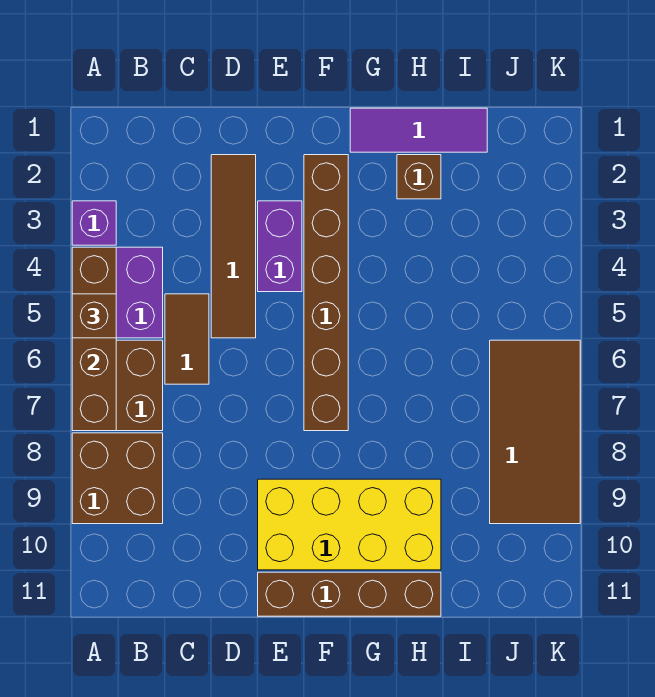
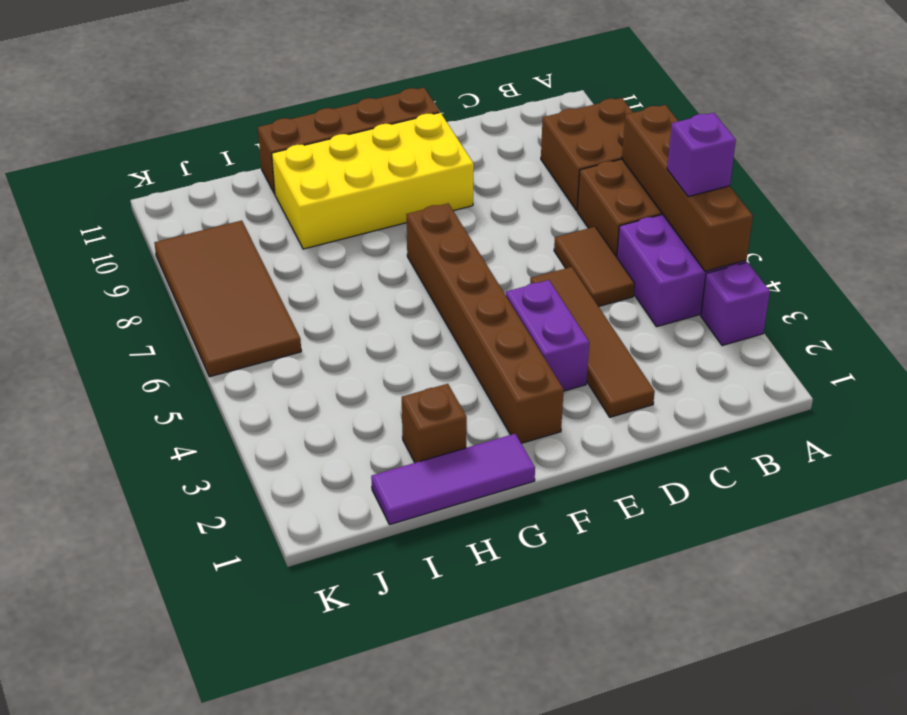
brown brick A5 level 3 -> purple brick A5 level 3

